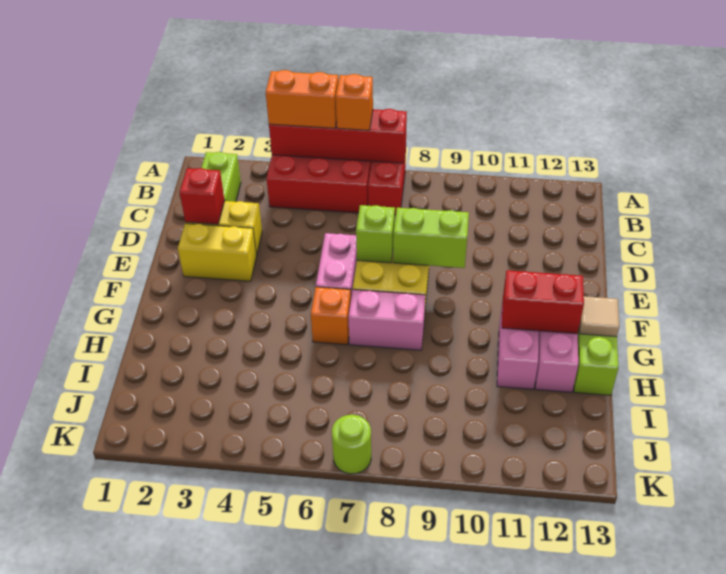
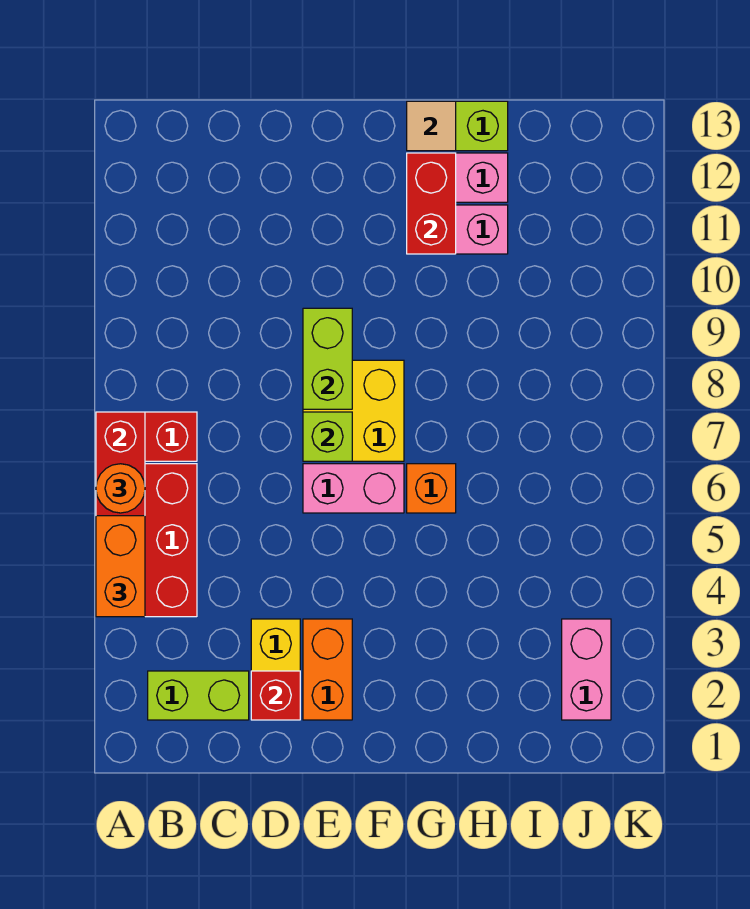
orange brick A6 level 3 -> orange round brick A6 level 3
yellow brick E2:E3 level 1 -> orange brick E2:E3 level 1
pink brick G7:G8 level 1 -> pink brick J2:J3 level 1
lime round brick K7 level 1 -> none

